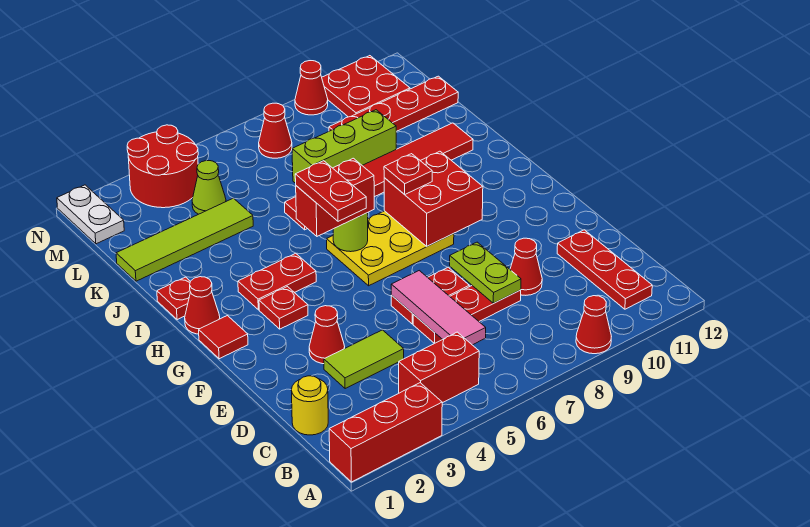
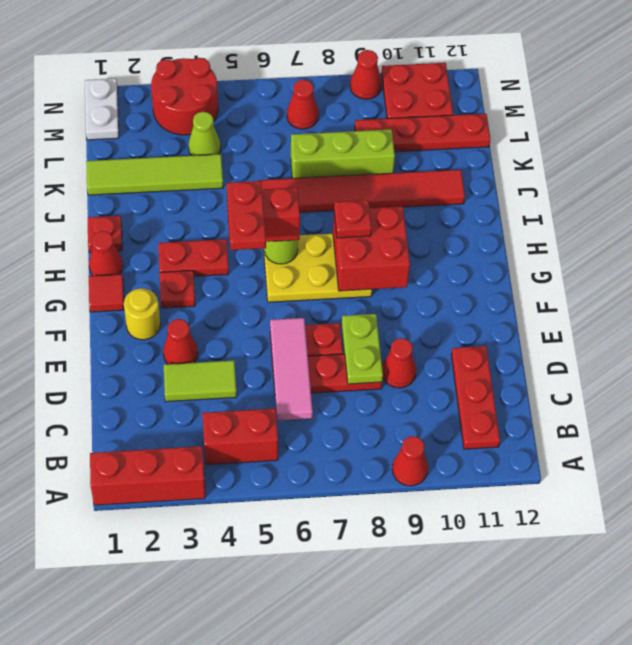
yellow round brick C1 level 1 -> yellow round brick F2 level 1

